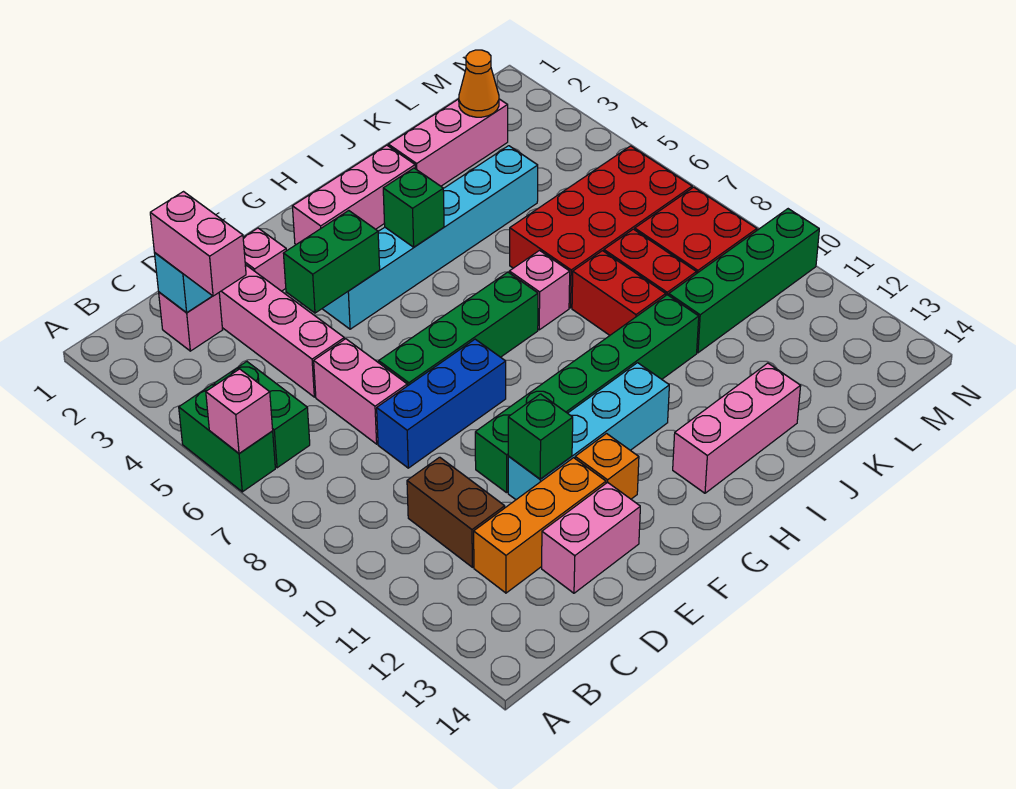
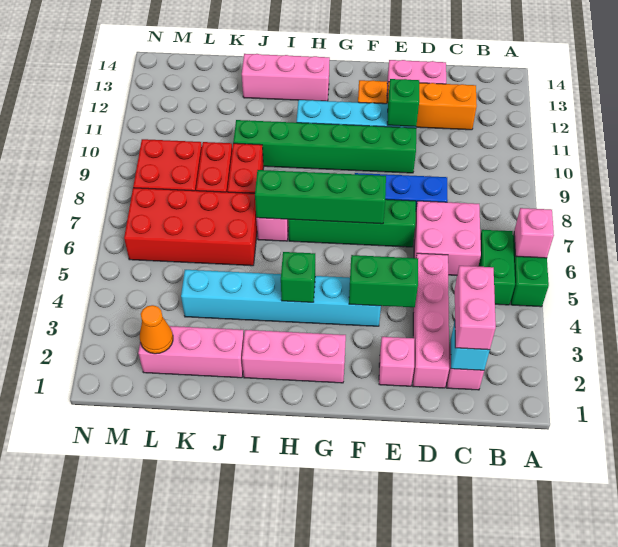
brown brick C10:C11 level 1 -> none
pink brick D6:D7 level 1 -> pink brick C6:D7 level 1
green brick K10:N10 level 1 -> green brick F7:I7 level 2

